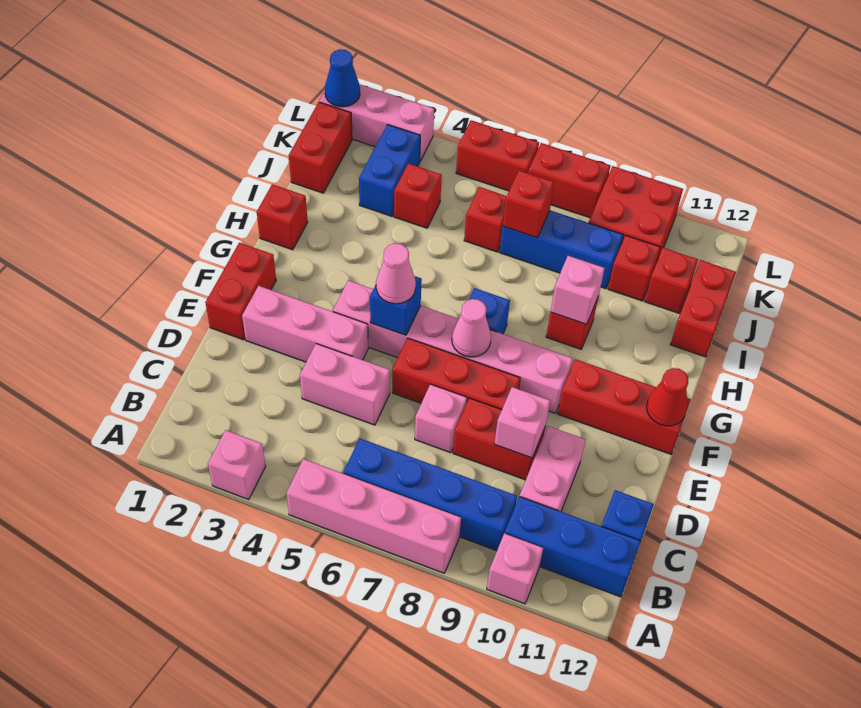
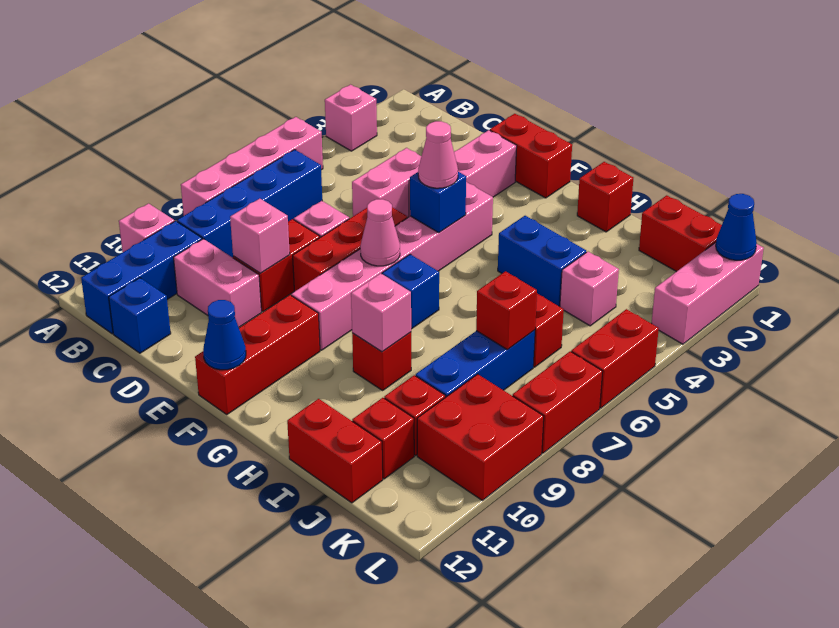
red cone F12 level 2 -> blue cone F12 level 2
blue brick J3:K3 level 1 -> blue brick H4:I4 level 1
red brick J4 level 1 -> pink brick J4 level 1

